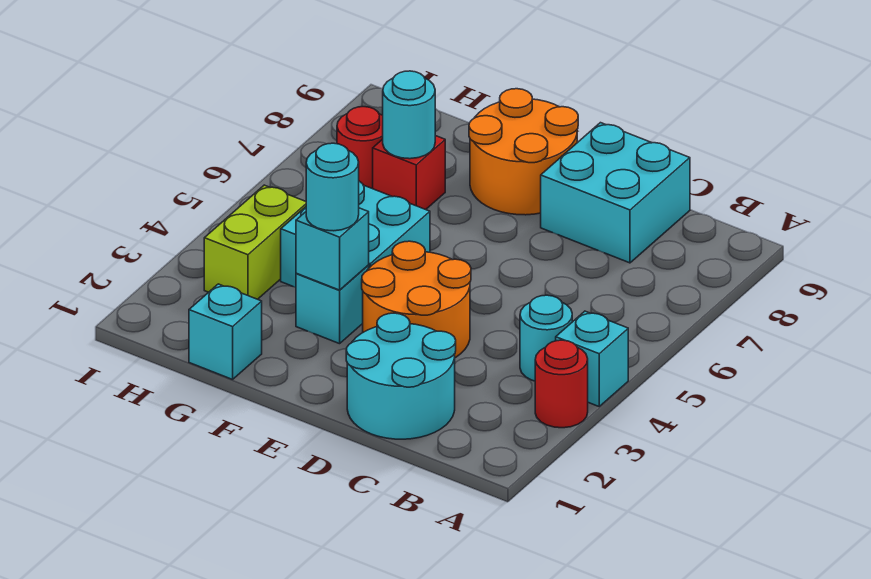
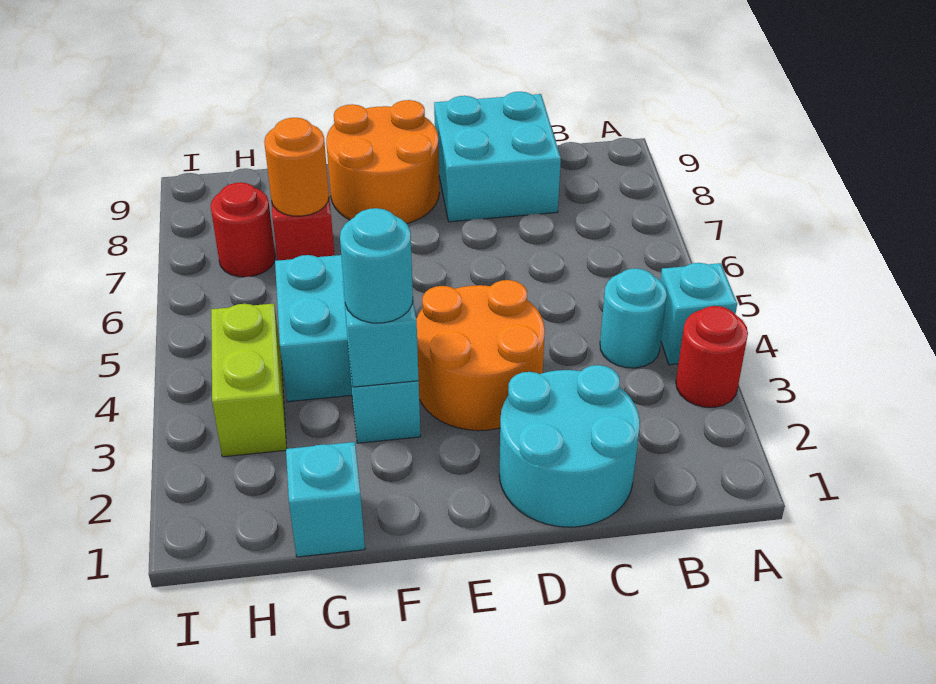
cyan round brick G7 level 2 -> orange round brick G7 level 2

